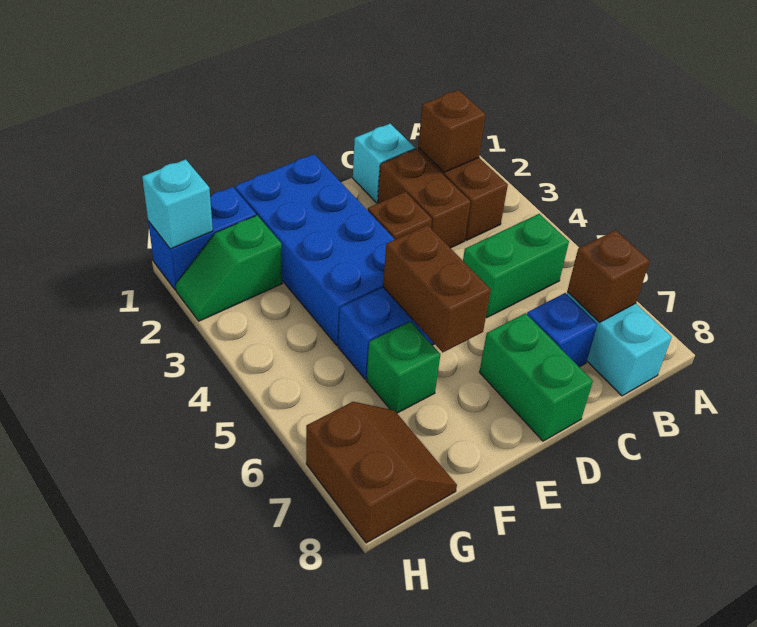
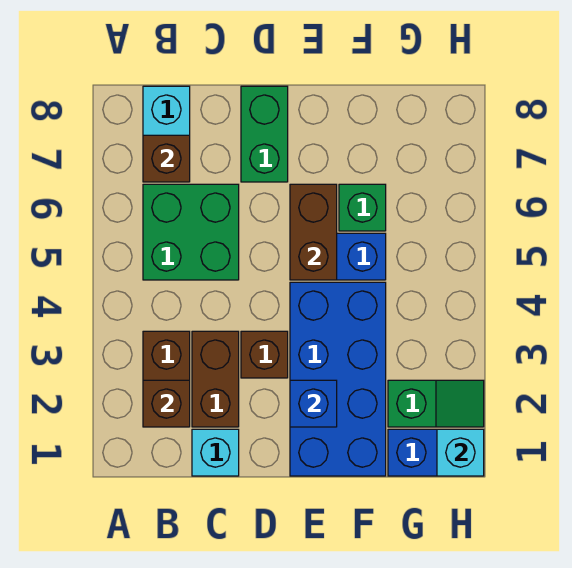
green brick B5:C5 level 1 -> green brick B5:C6 level 1
blue brick C7 level 1 -> blue brick E2 level 2
brown slope G7:H8 level 1 top H -> none

